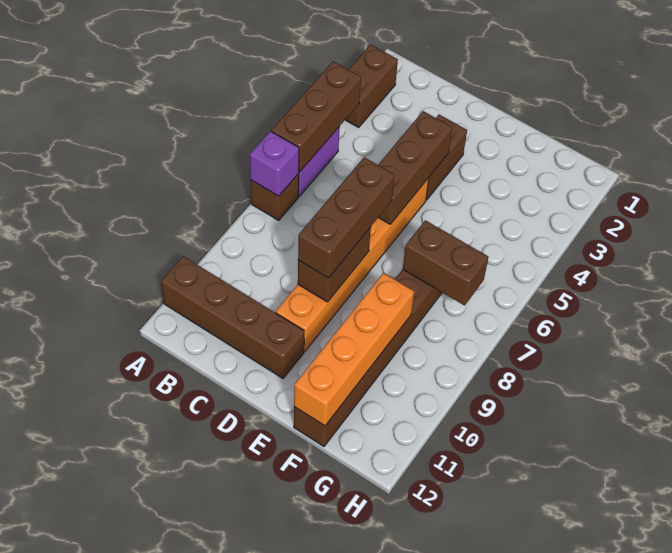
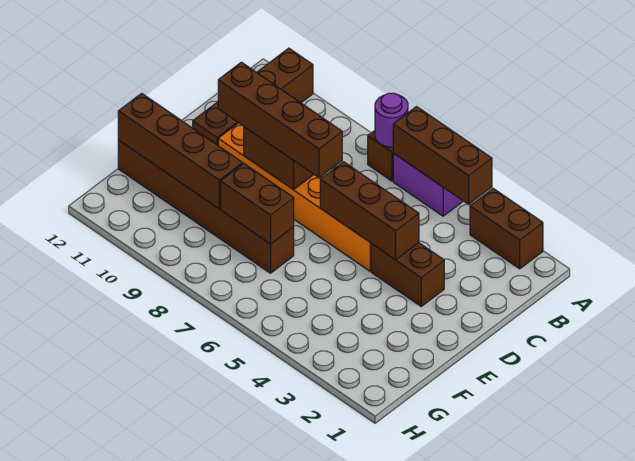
purple brick A7 level 2 -> purple round brick A7 level 2
brown brick D7:D9 level 3 -> brown brick D7:D10 level 3
brown brick F7:G7 level 2 -> brown brick F7:F8 level 2
orange brick F9:F12 level 2 -> brown brick F9:F12 level 2

